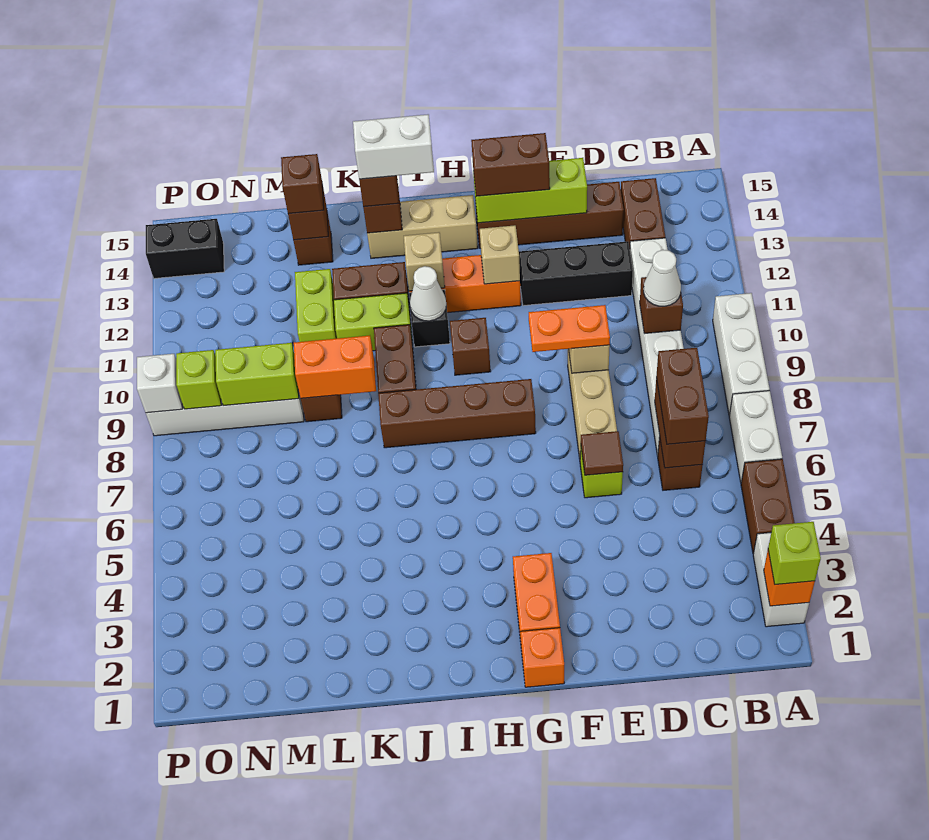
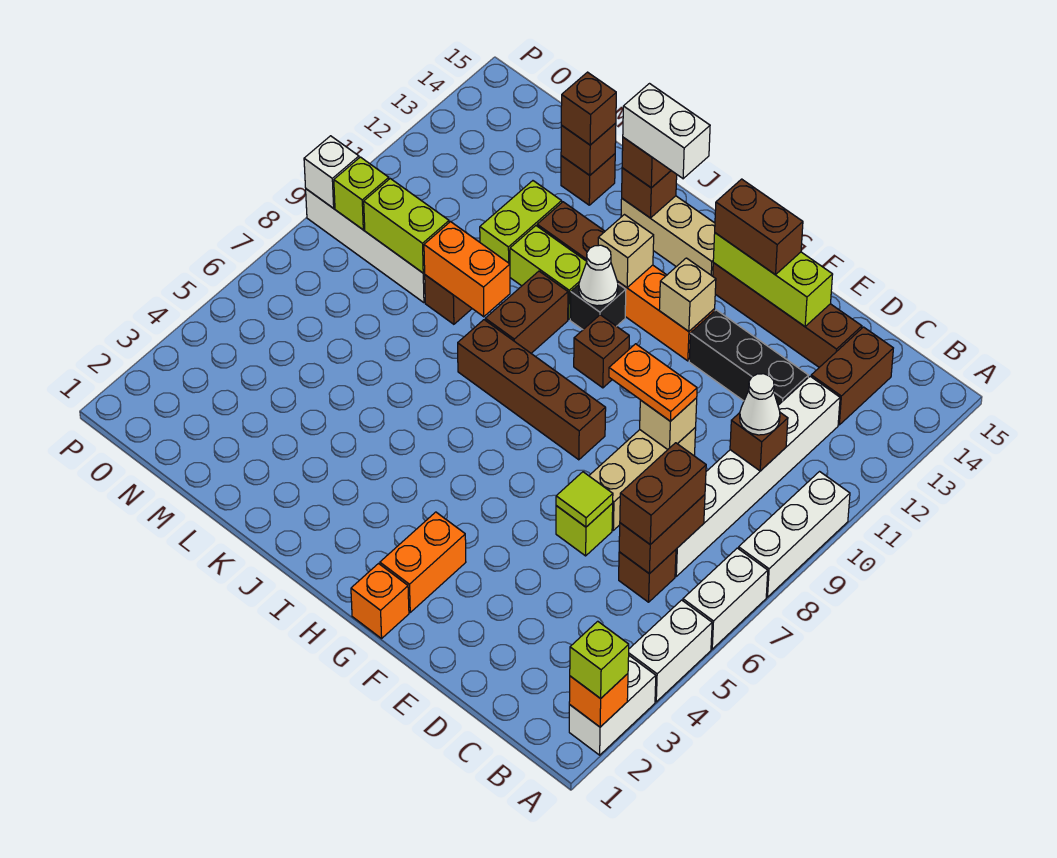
brown brick A4:A5 level 1 -> white brick A4:A5 level 1
brown tile E6 level 2 -> lime tile E6 level 2
black brick O14:P14 level 1 -> none

